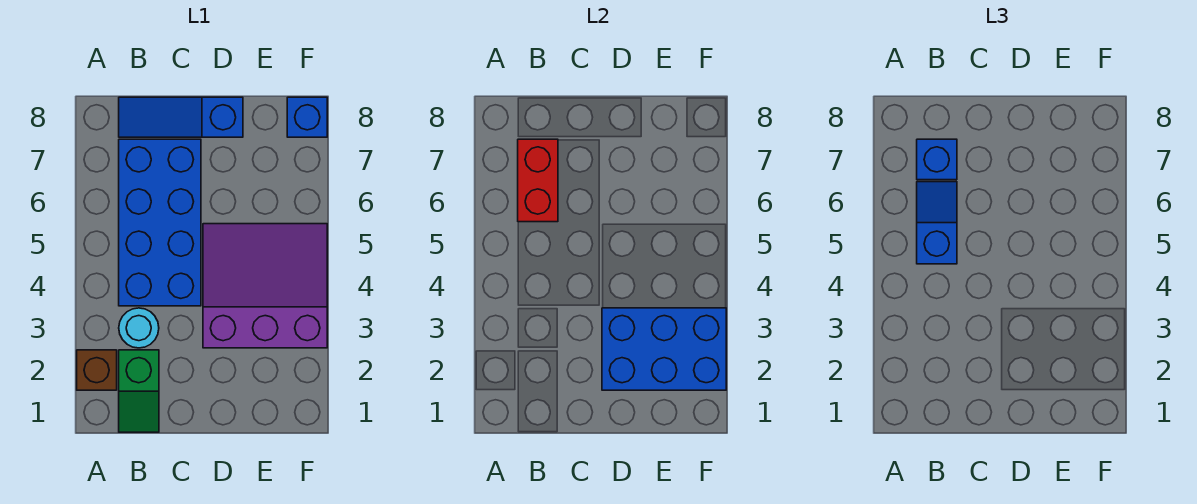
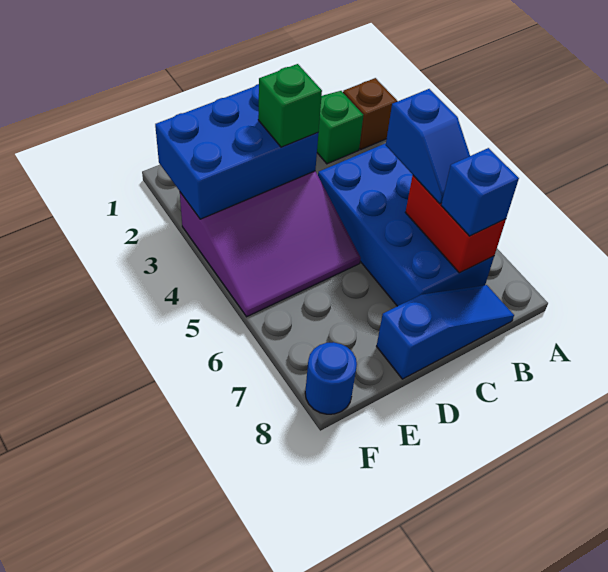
cyan round brick B3 level 1 -> none
none -> green brick D3 level 3
blue brick F8 level 1 -> blue round brick F8 level 1

